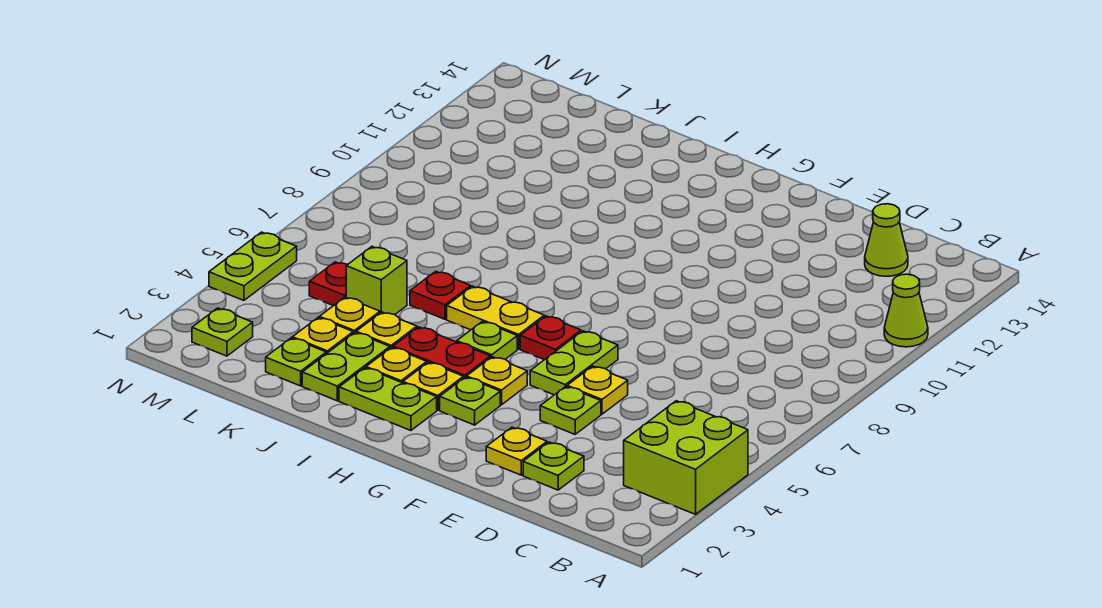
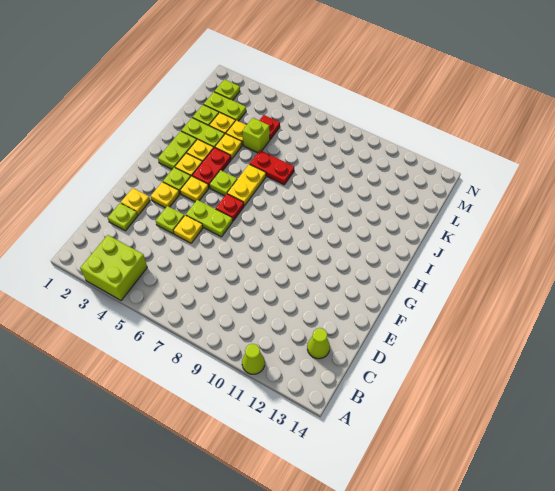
none -> yellow plate F3 level 1
red plate J6 level 1 -> red plate J6:J7 level 1
lime plate N4:N5 level 1 -> lime plate L2:L3 level 1

